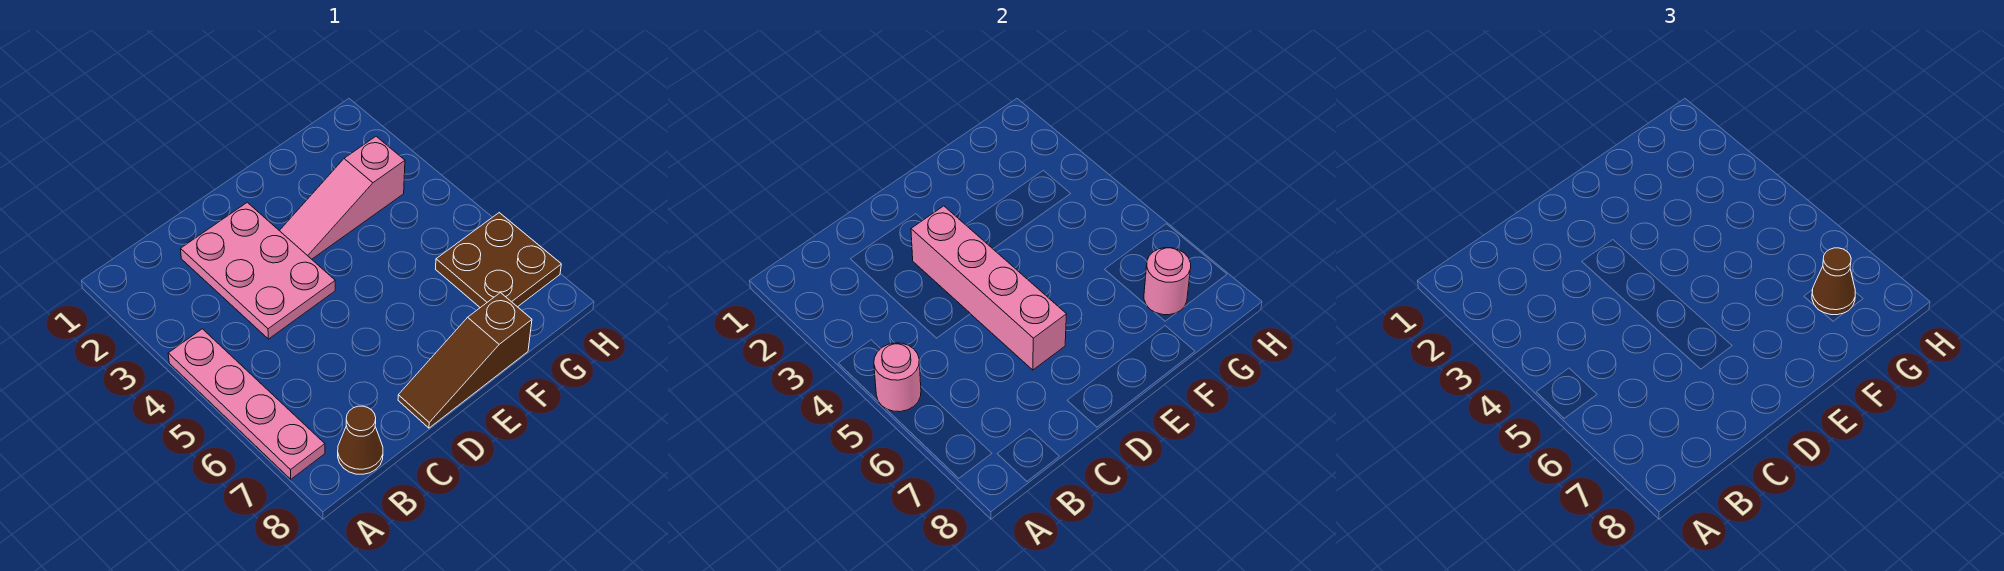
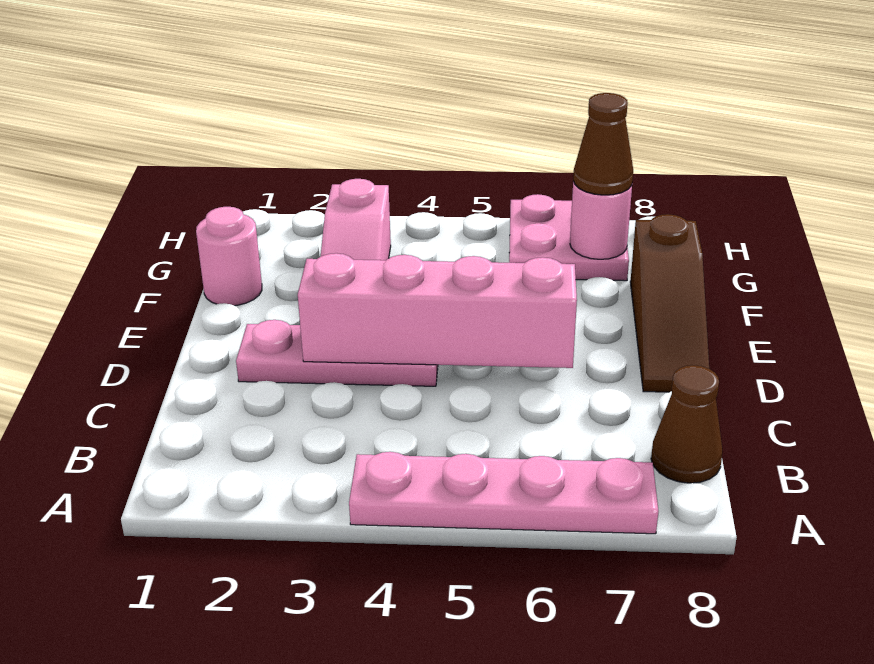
pink round brick A5 level 2 -> pink round brick F1 level 1
pink plate C2:D4 level 1 -> pink plate D2:D4 level 1
brown plate G6:H7 level 1 -> pink plate G6:H7 level 1

